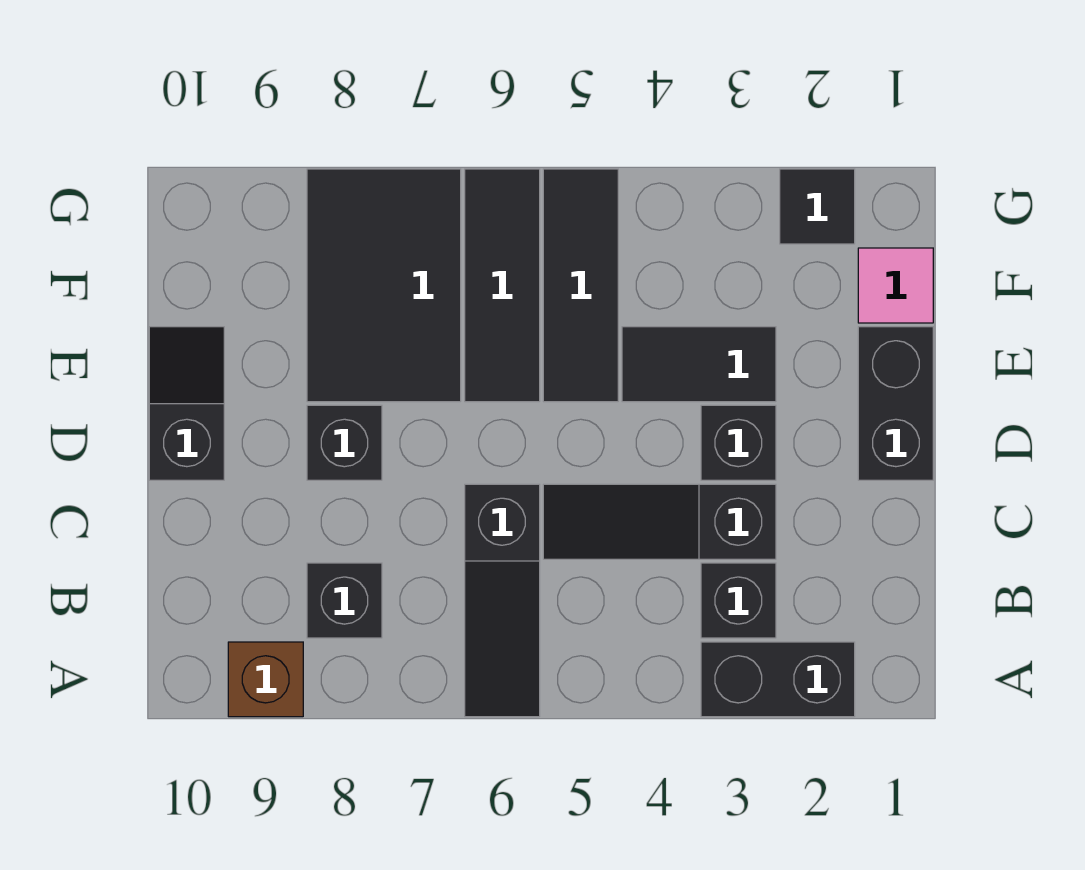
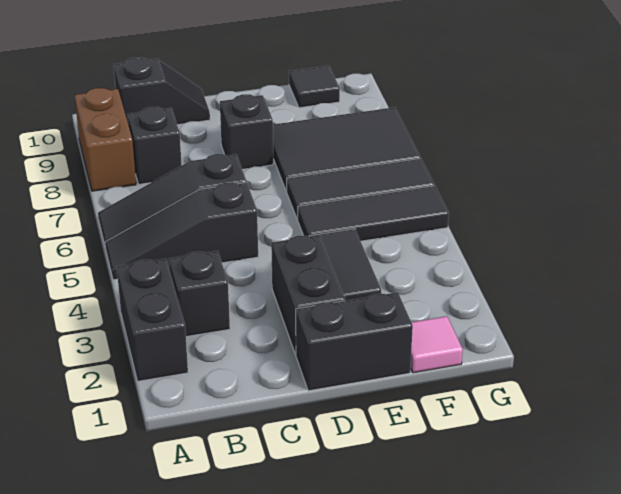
brown brick A9 level 1 -> brown brick A8:A9 level 1
black slope C3:C5 level 1 top 3 -> black slope A5:C5 level 1 top C
black brick D3 level 1 -> black brick D2:D3 level 1
black slope D10:E10 level 1 top D -> black slope B10:C10 level 1 top B
black tile G2 level 1 -> black tile F10 level 1

